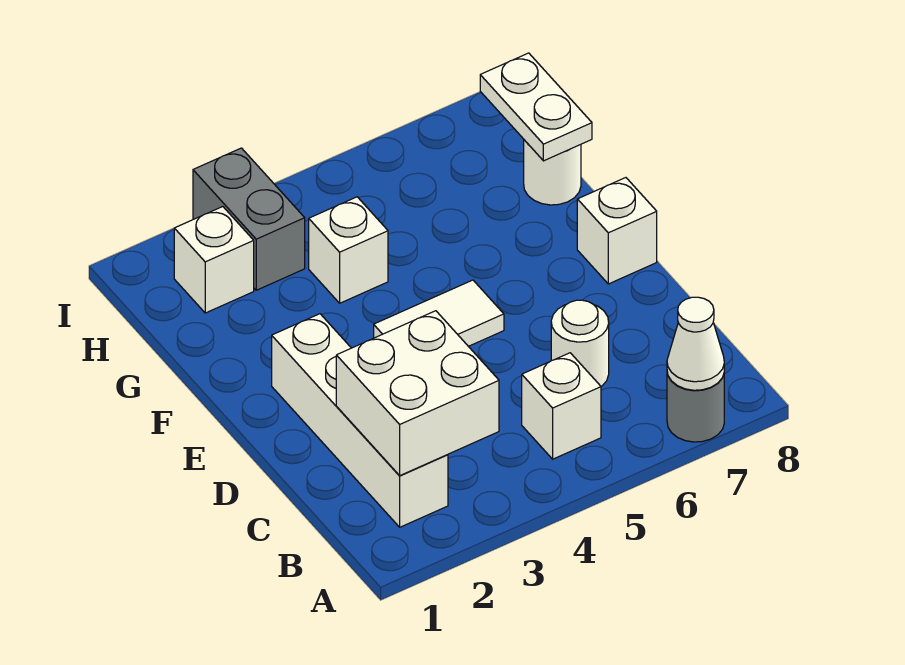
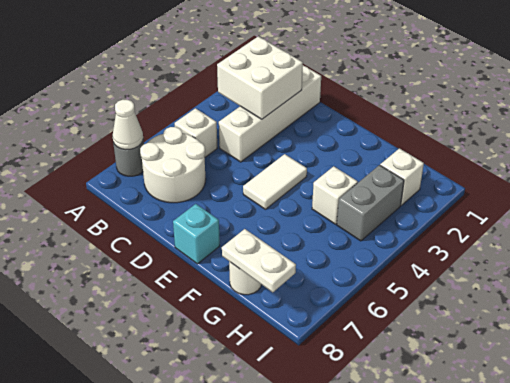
white brick B2:E2 level 1 -> white brick C1:C4 level 1
white round brick C6 level 1 -> white round brick B6:C7 level 1
white brick E8 level 1 -> cyan brick E8 level 1
grey brick H3:I3 level 1 -> grey brick H3:H4 level 1

